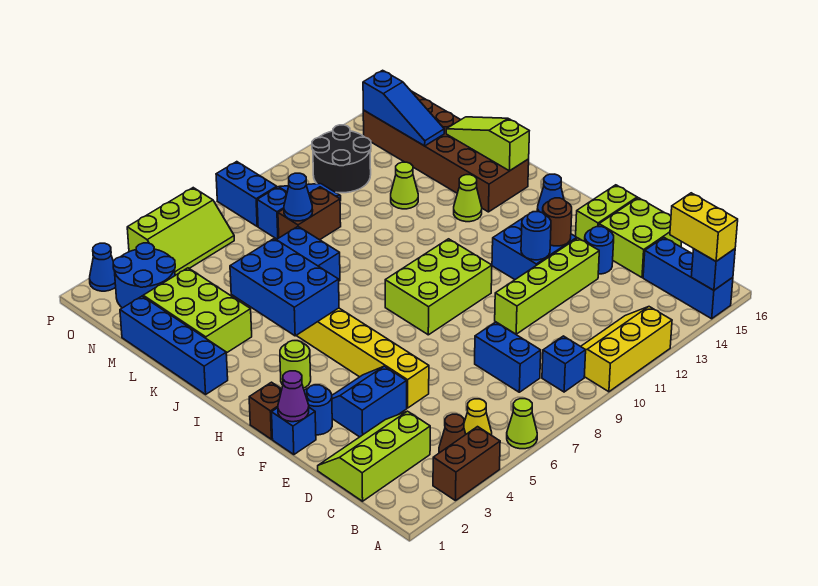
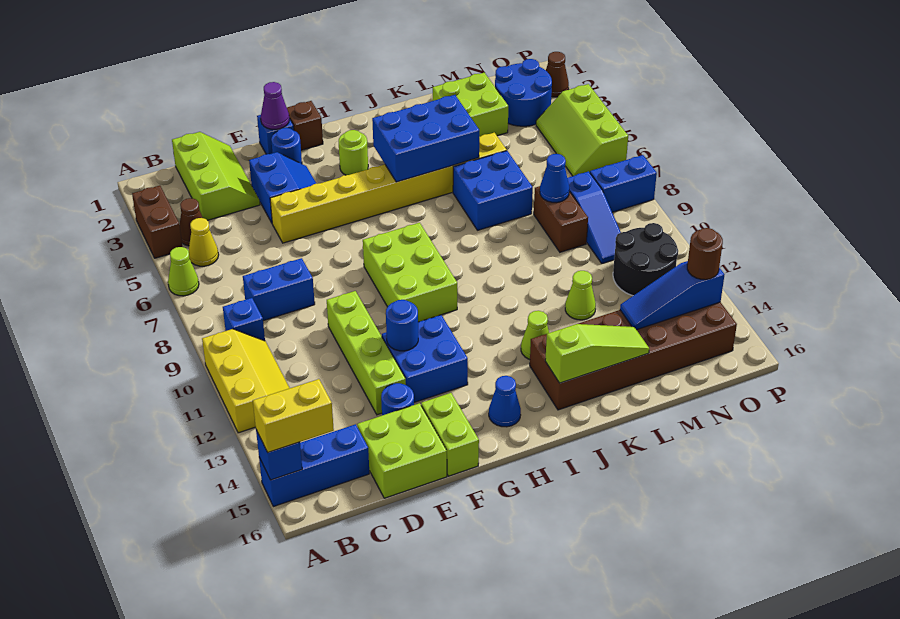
brown round brick F13 level 2 -> brown round brick O14 level 3
blue brick J1:M1 level 1 -> none
lime brick K2:M3 level 1 -> lime brick L2:M3 level 1
blue cone P2 level 1 -> brown cone P2 level 1

